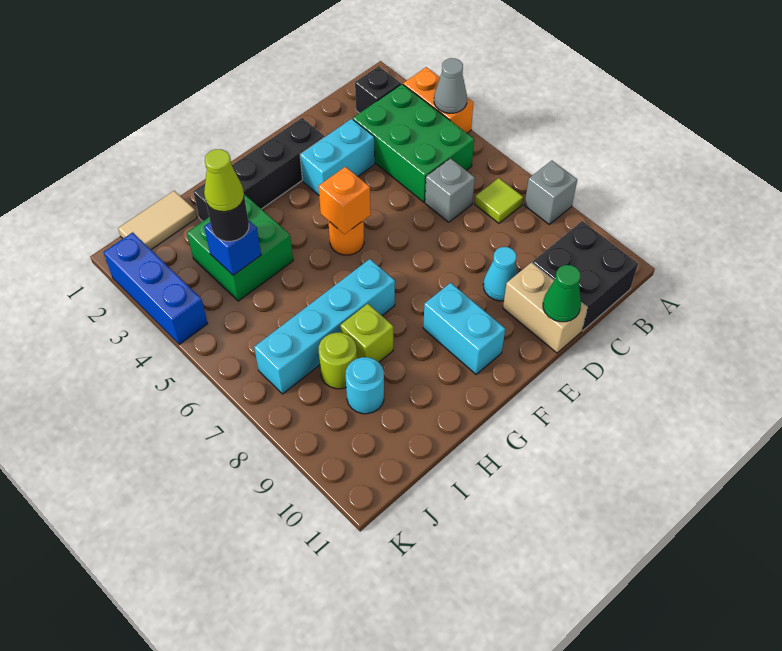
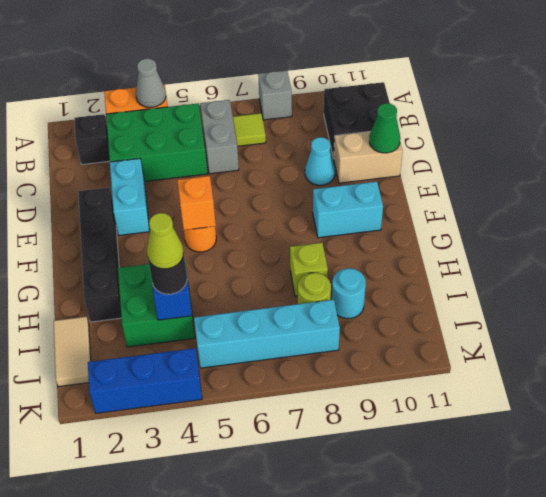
grey brick C6 level 1 -> grey brick B6:C6 level 1
cyan brick G7:J7 level 1 -> cyan brick J5:J8 level 1

